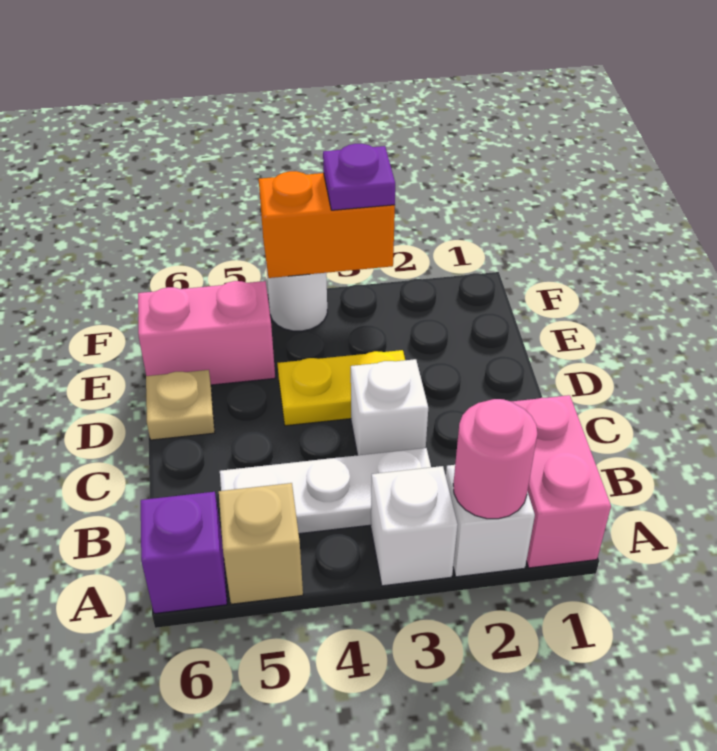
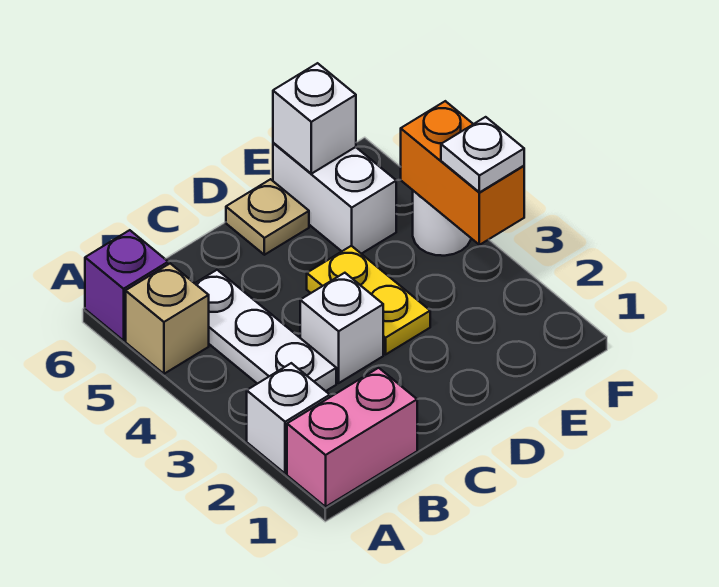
pink round brick A2 level 2 -> none
white brick A3 level 1 -> white brick E6 level 2
pink brick E5:E6 level 1 -> white brick E5:E6 level 1
purple plate F3 level 3 -> white plate F3 level 3

